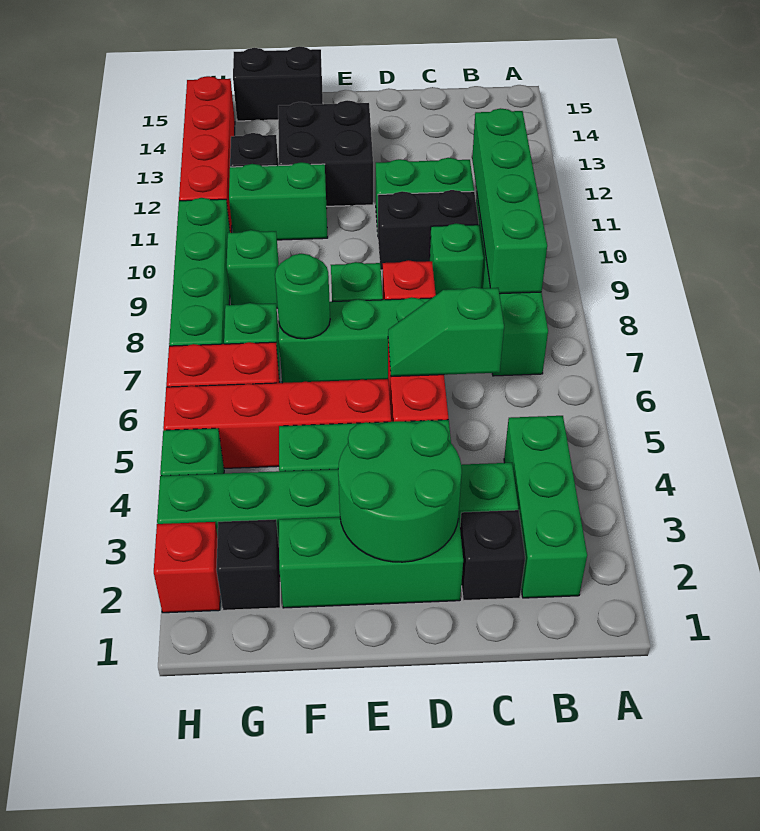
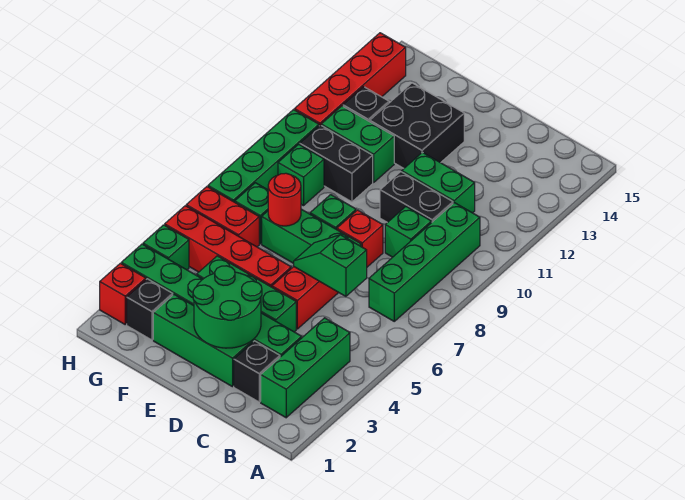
green brick B8:B11 level 2 -> none
green round brick F7 level 2 -> red round brick F7 level 2
black brick F15:G15 level 1 -> black brick F10:G10 level 1

